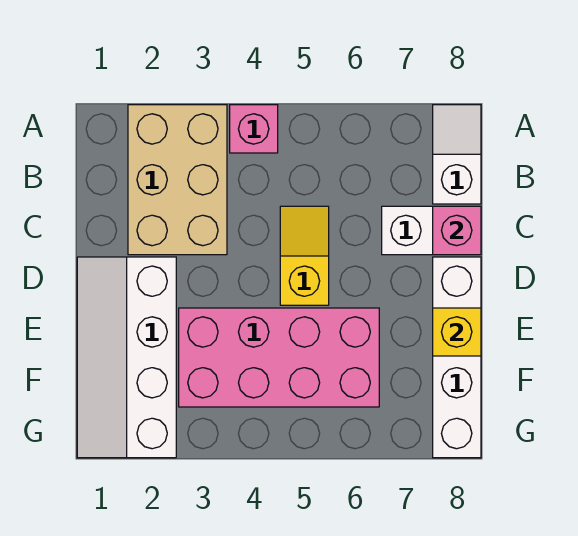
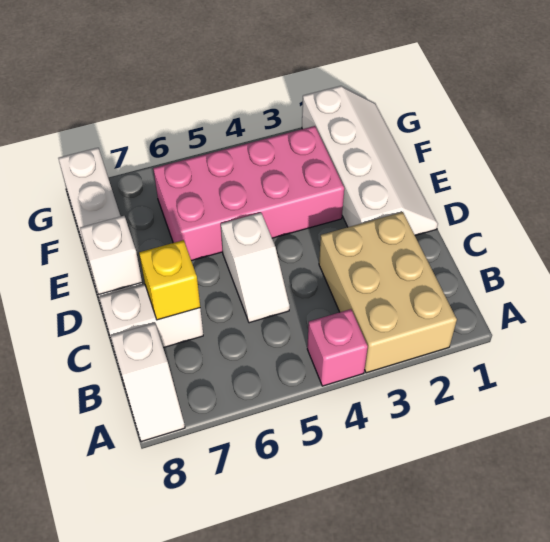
yellow slope C5:D5 level 1 top D -> white slope C5:D5 level 1 top D
pink brick C8 level 2 -> none
none -> white brick D8 level 2
yellow brick E8 level 2 -> yellow brick C7 level 2

